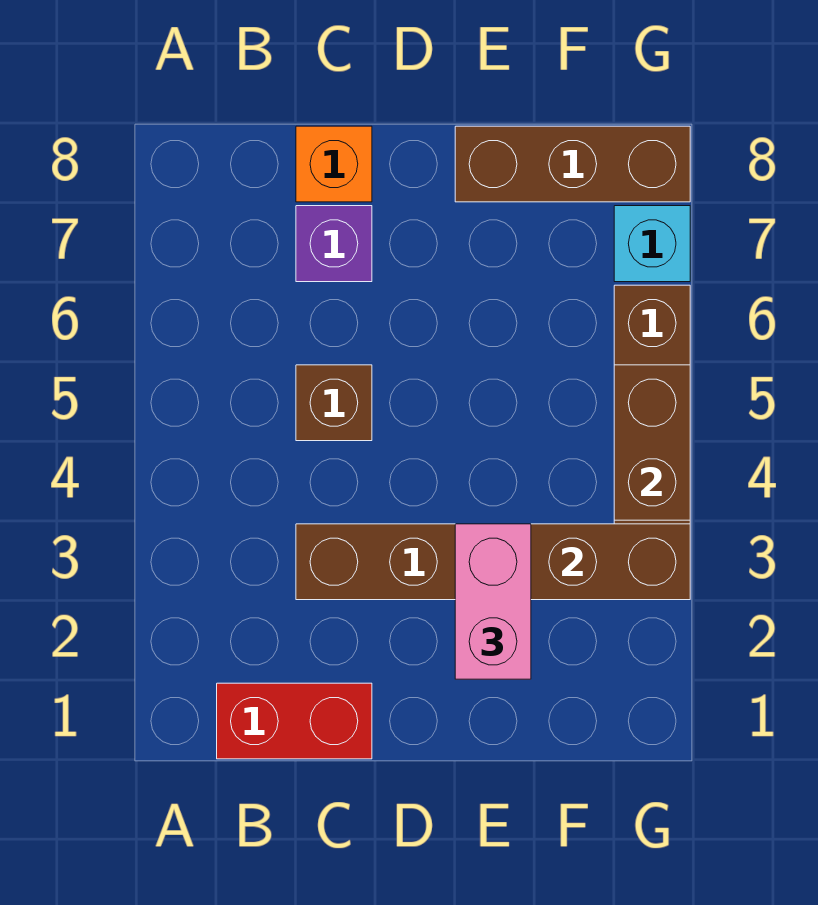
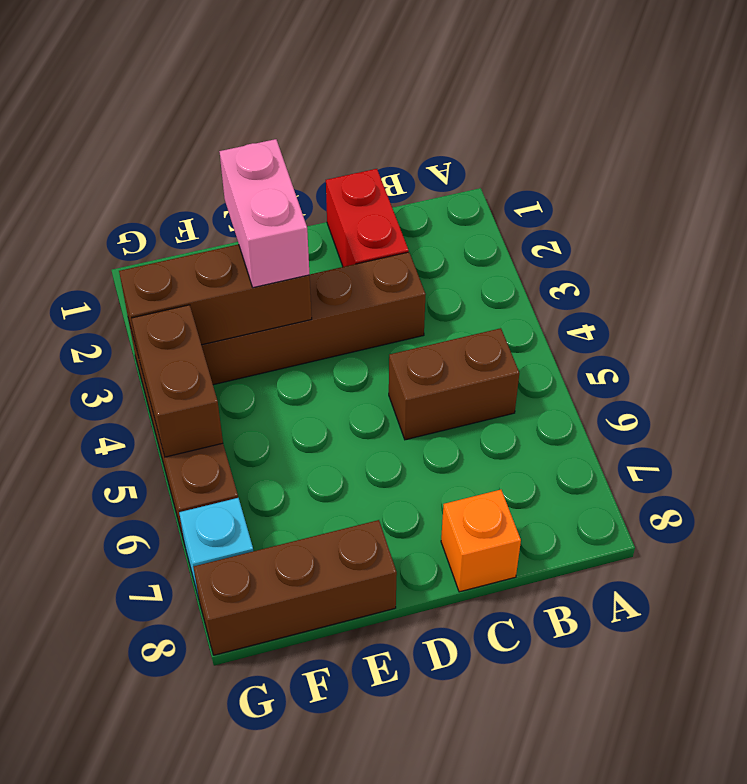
red brick B1:C1 level 1 -> red brick C1:C2 level 1
brown brick C5 level 1 -> brown brick B5:C5 level 1
purple brick C7 level 1 -> none

